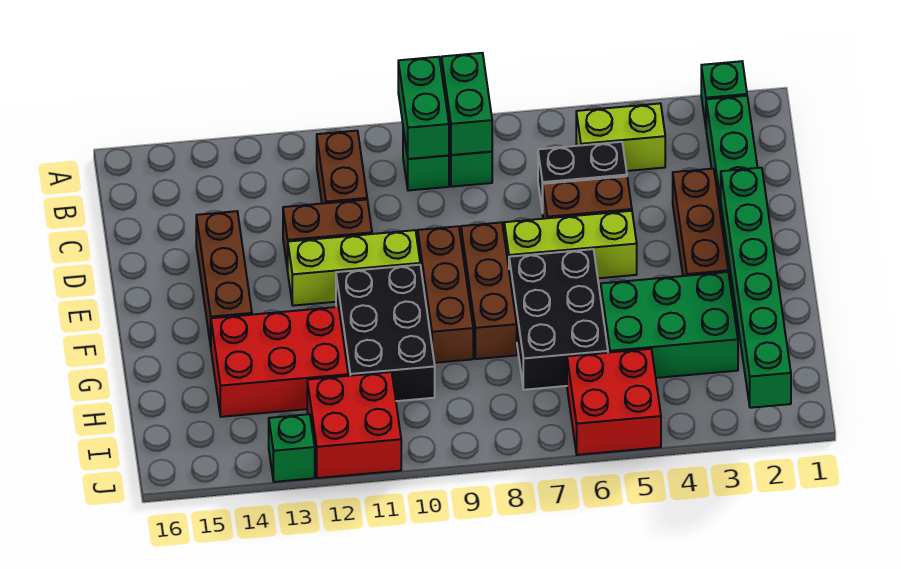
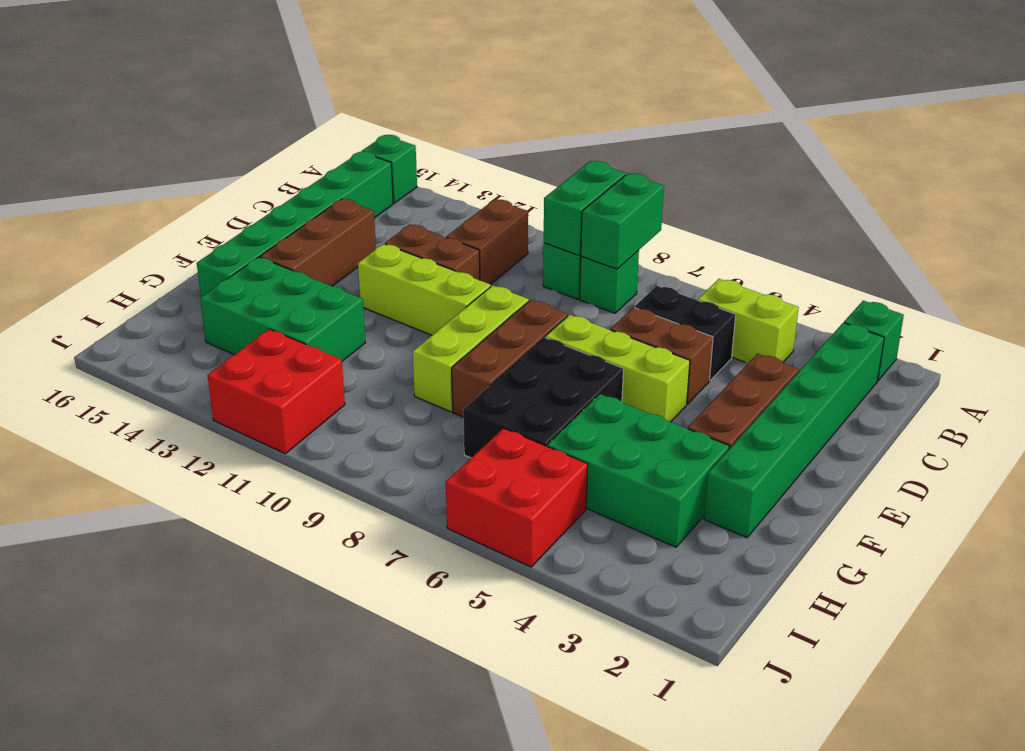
green brick E2:J2 level 2 -> green brick B15:G15 level 1
brown brick E9:G9 level 1 -> lime brick E9:G9 level 1
black brick F10:H11 level 1 -> none
red brick G12:H14 level 1 -> green brick G12:H14 level 1
green brick J13 level 1 -> green brick A15 level 1

